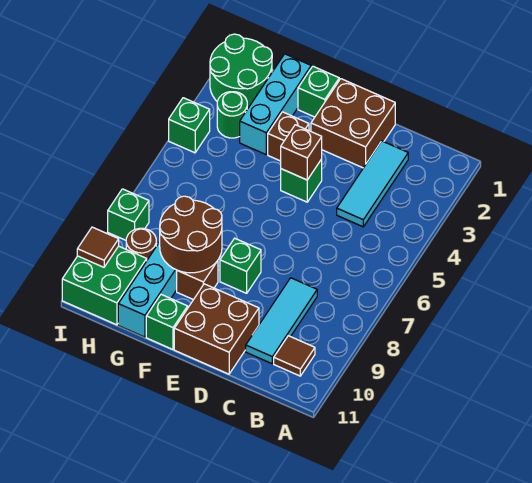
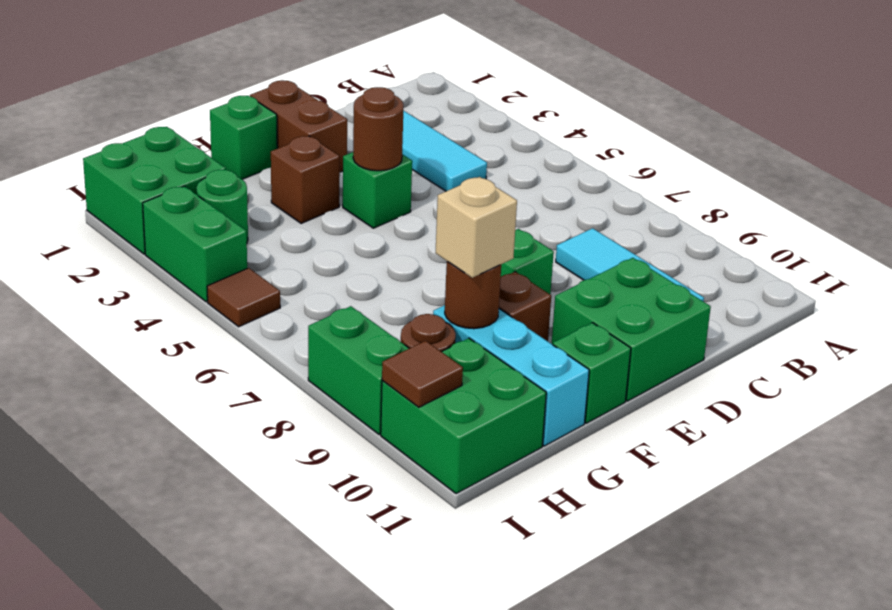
brown tile B10 level 1 -> brown tile I5 level 1
brown brick D1:E2 level 1 -> brown brick E1:E2 level 1
brown brick D10:E11 level 1 -> green brick D10:E11 level 1
brown brick E4 level 2 -> brown round brick E4 level 2
brown round brick F8:G9 level 2 -> brown round brick G9 level 2
cyan brick G1:G3 level 1 -> none
none -> tan brick G9 level 3
green round brick H1:I2 level 1 -> green brick H1:I2 level 1
green brick I4 level 1 -> green brick I3:I4 level 1
green brick I8 level 1 -> green brick I8:I9 level 1

